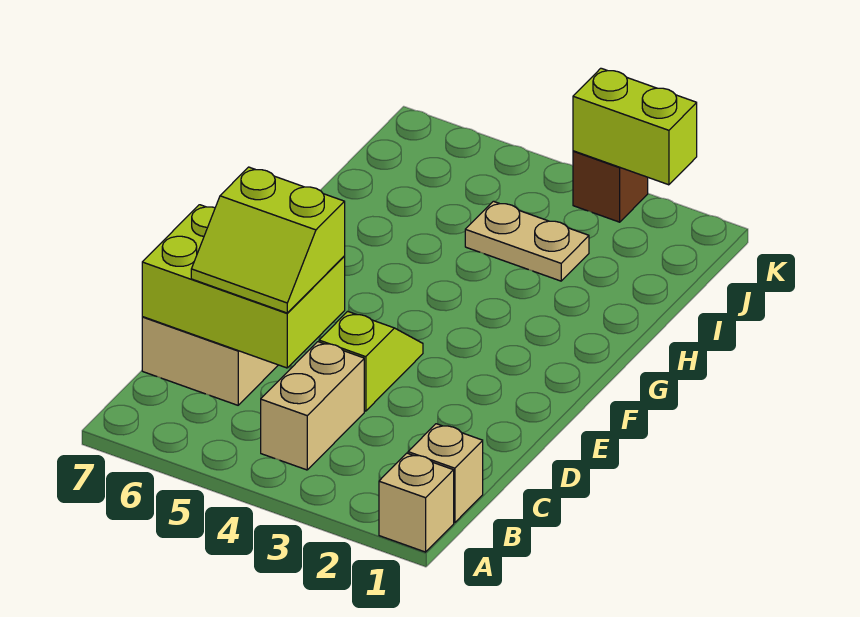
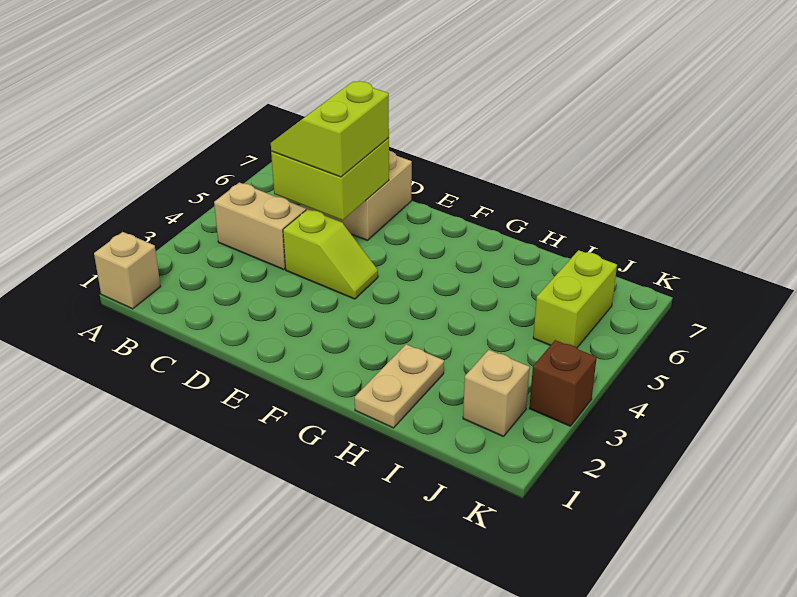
tan brick B1 level 1 -> tan brick J2 level 1
lime brick C5:D7 level 2 -> lime brick C5:D6 level 2
tan plate I3:I4 level 1 -> tan plate H1:H2 level 1
lime brick K2:K3 level 2 -> lime brick J5:J6 level 1

